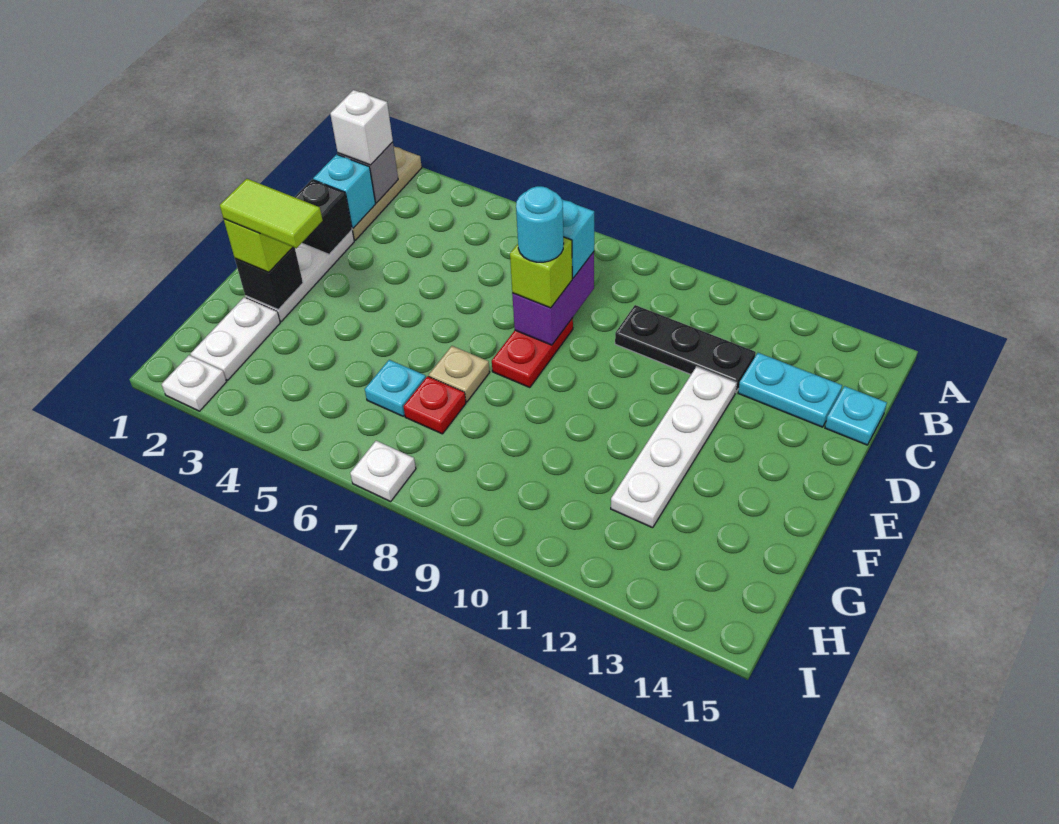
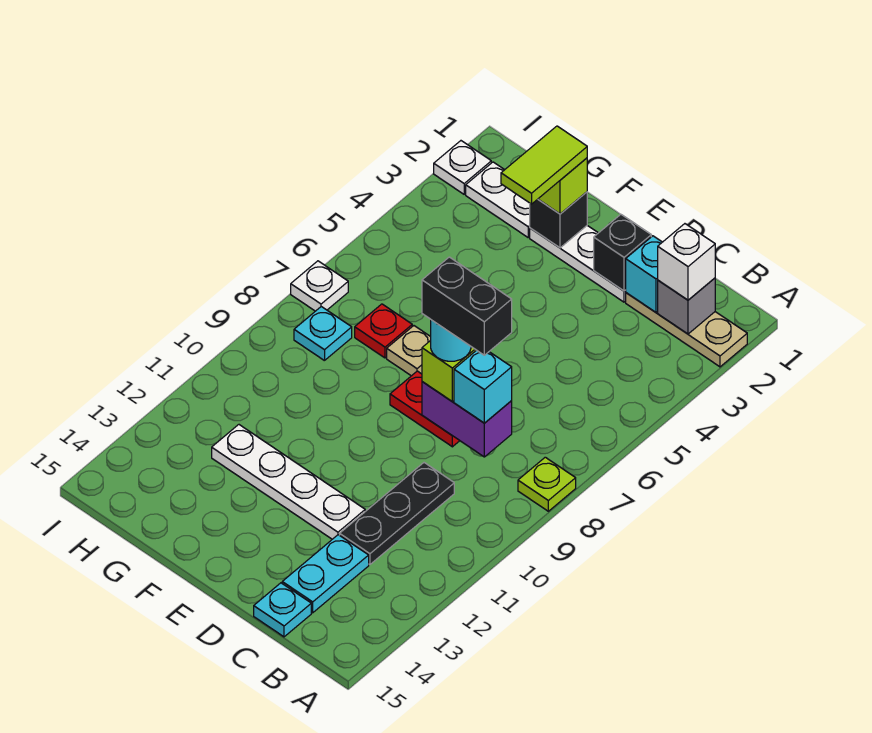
none -> lime plate A8 level 1
none -> black brick C8:D8 level 5
cyan plate G6 level 1 -> cyan plate H8 level 1

